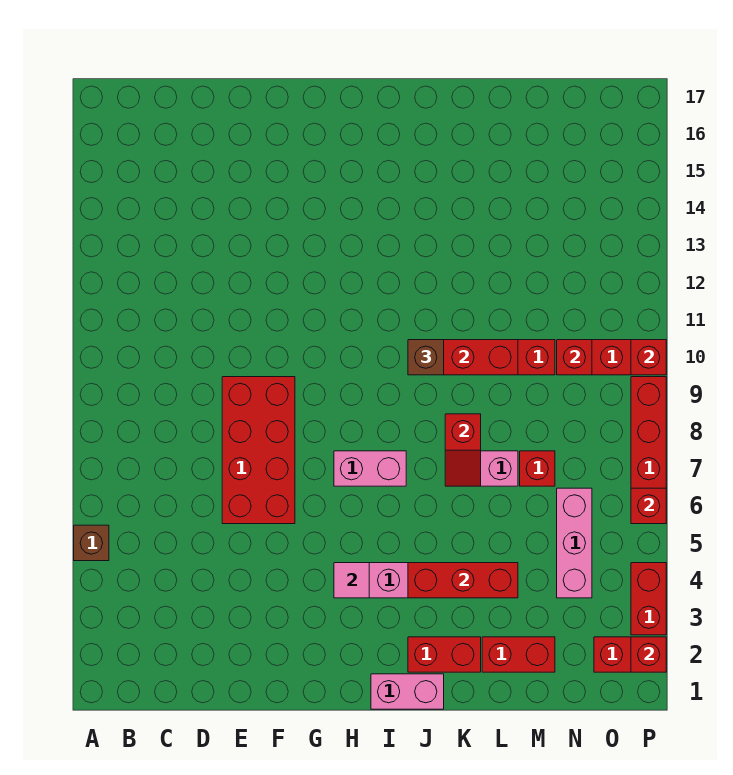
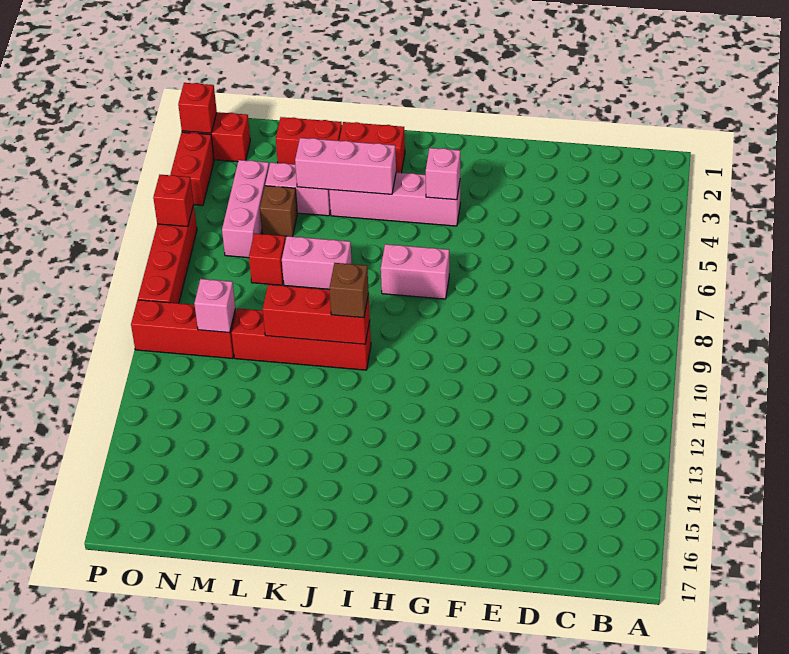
brown brick A5 level 1 -> brown brick M5 level 1
red brick E6:F9 level 1 -> none
pink tile H4 level 2 -> pink brick H4 level 2
pink brick I1:J1 level 1 -> pink brick L4:M4 level 1
red brick J4:L4 level 2 -> pink brick J4:L4 level 2
red slope K7:K8 level 2 top 8 -> none
red brick N10 level 2 -> pink brick N10 level 2
red brick P10 level 2 -> none

